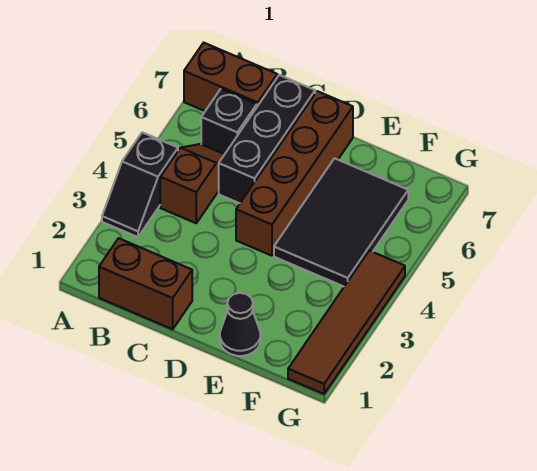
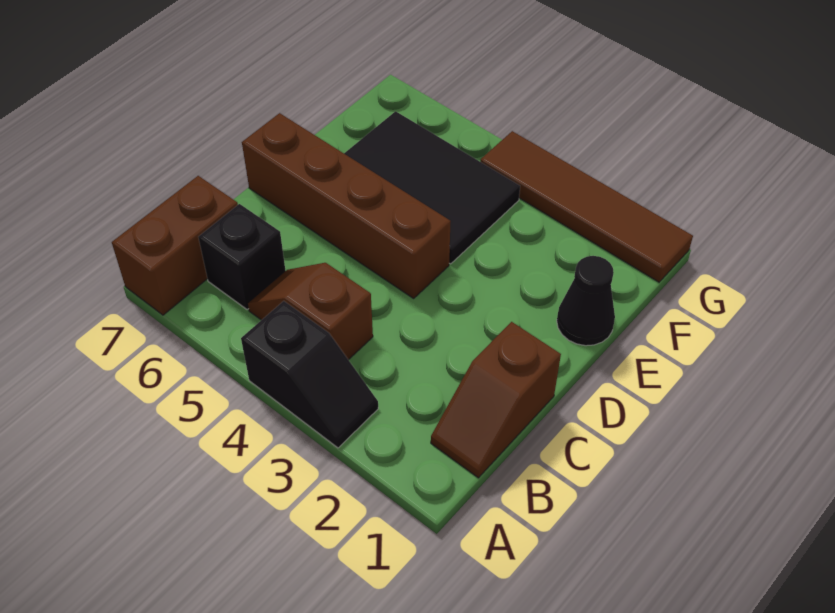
brown brick B1:C1 level 1 -> brown slope B1:C1 level 1 top C
black brick C5:C7 level 1 -> none

